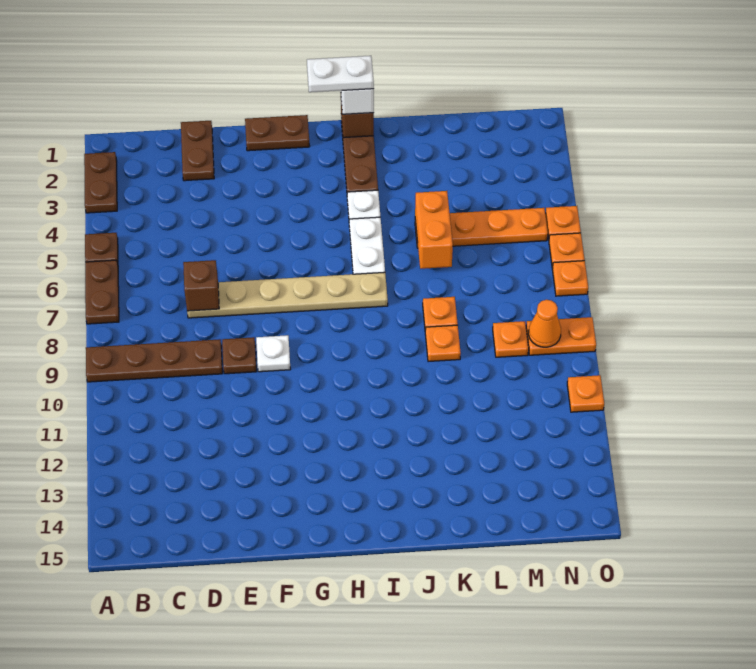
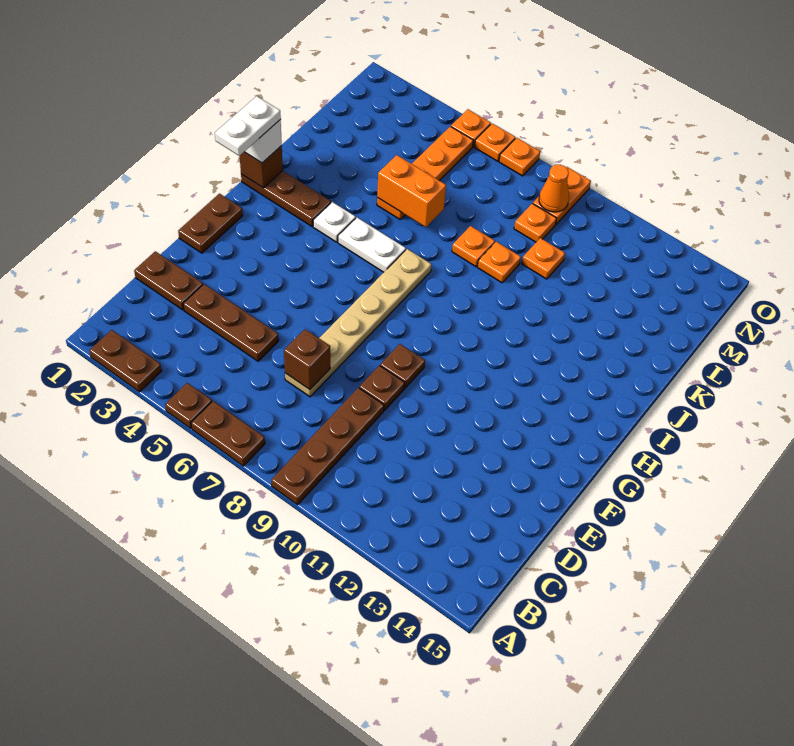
none -> brown plate D3:D5 level 1
white plate F9 level 1 -> brown plate F9 level 1
orange plate O11 level 1 -> orange plate L10 level 1

